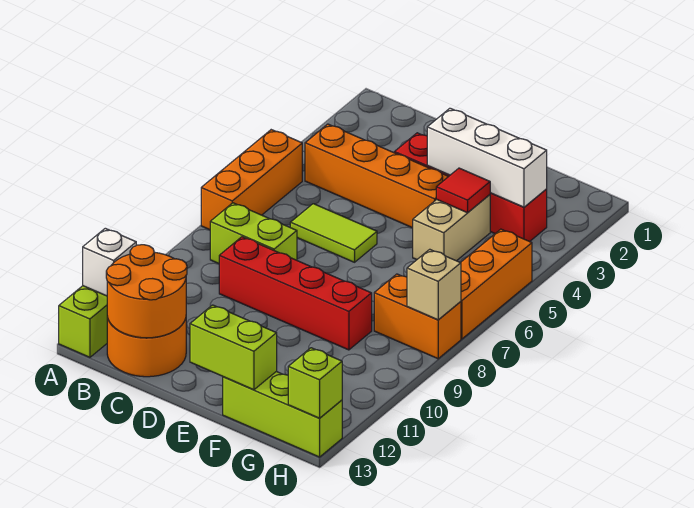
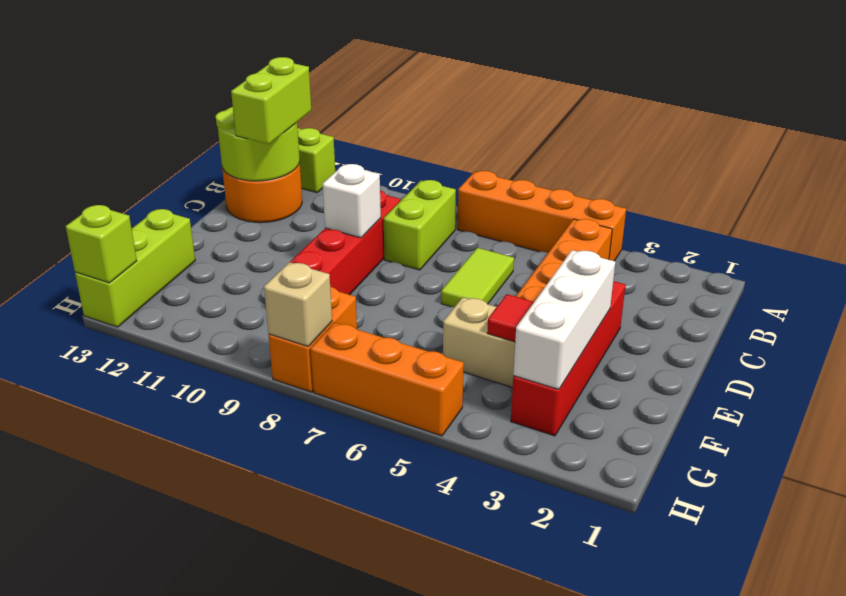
orange brick A5:A7 level 1 -> orange brick A4:A7 level 1
white brick A12 level 2 -> white brick D9 level 2
orange round brick B12:C13 level 2 -> lime round brick B12:C13 level 2
lime brick E13:F13 level 2 -> lime brick B12:C12 level 3

